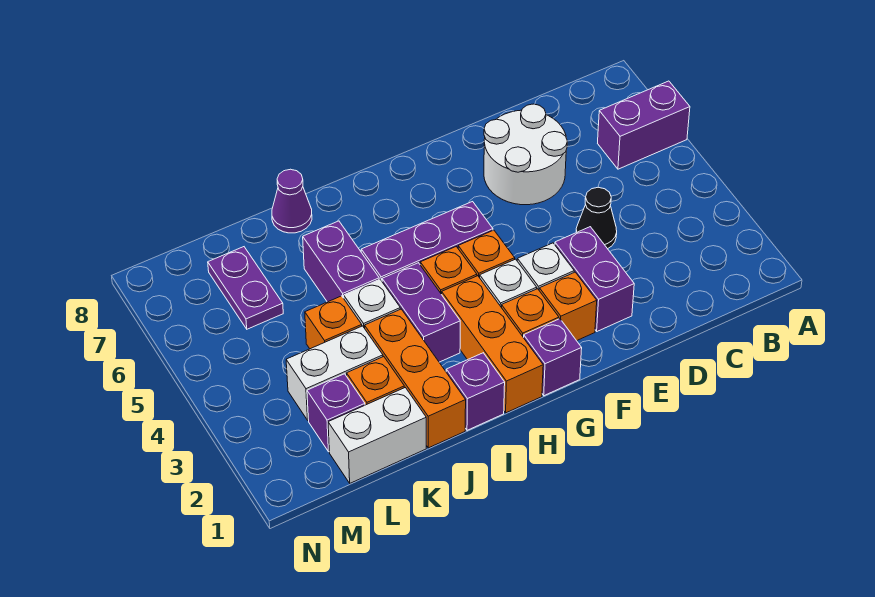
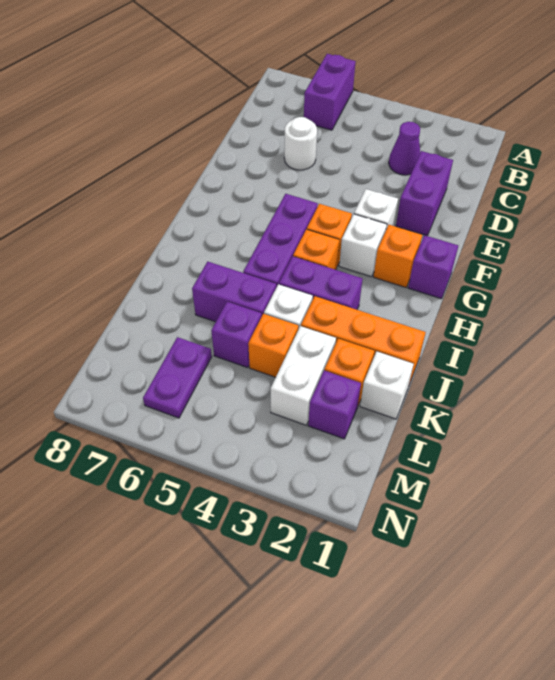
black cone D4 level 1 -> none
white round brick D6:E7 level 1 -> white round brick D6 level 1
purple brick E2:E3 level 1 -> purple brick D2:E2 level 1
orange brick F2 level 1 -> none
orange brick H1:H3 level 1 -> none
purple brick I1 level 1 -> purple brick K5 level 1
purple cone J8 level 1 -> purple cone C3 level 1
white brick K1:L1 level 1 -> white brick K1 level 1
purple plate L6:L7 level 1 -> purple plate L6:M6 level 1

